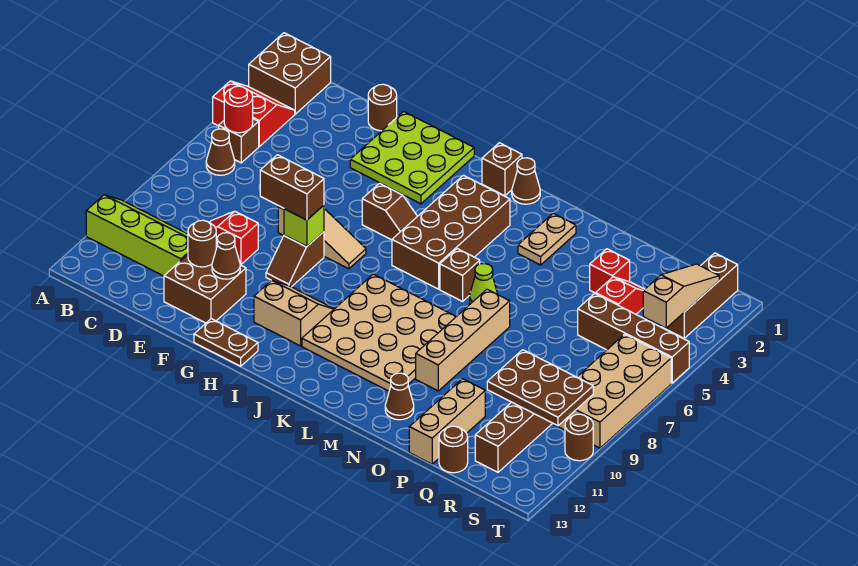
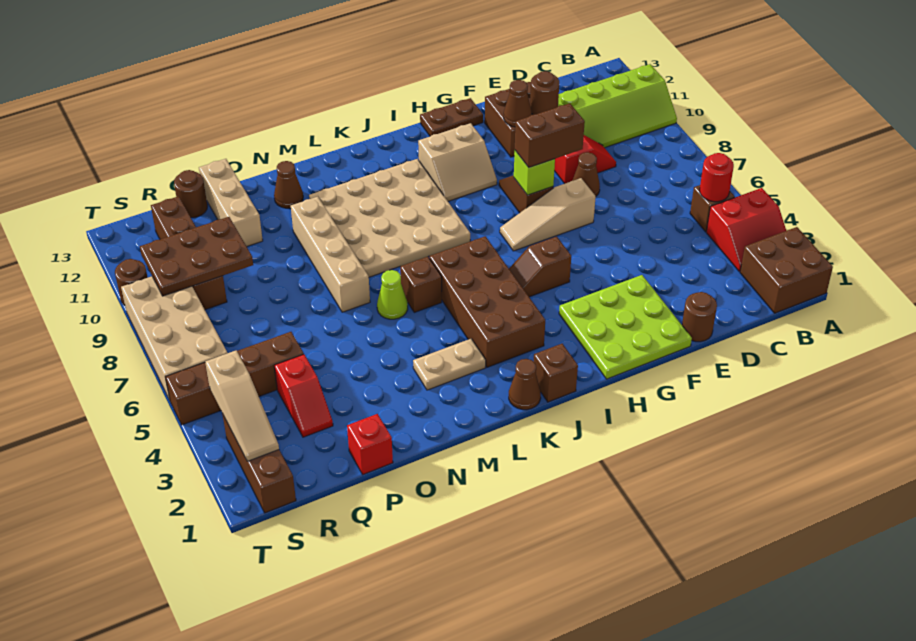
brown cone B6 level 1 -> brown cone E8 level 1
tan plate M2:M3 level 1 -> tan plate L3:M3 level 1
red brick P3 level 1 -> red brick P1 level 1

